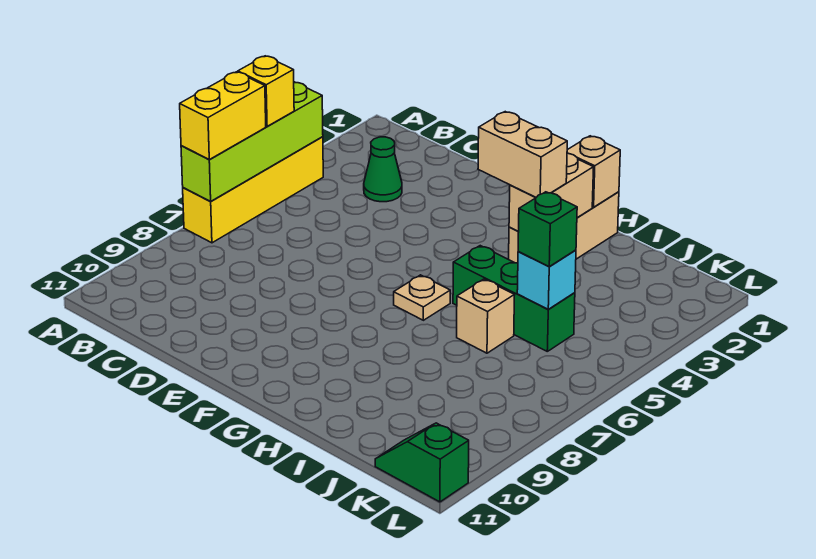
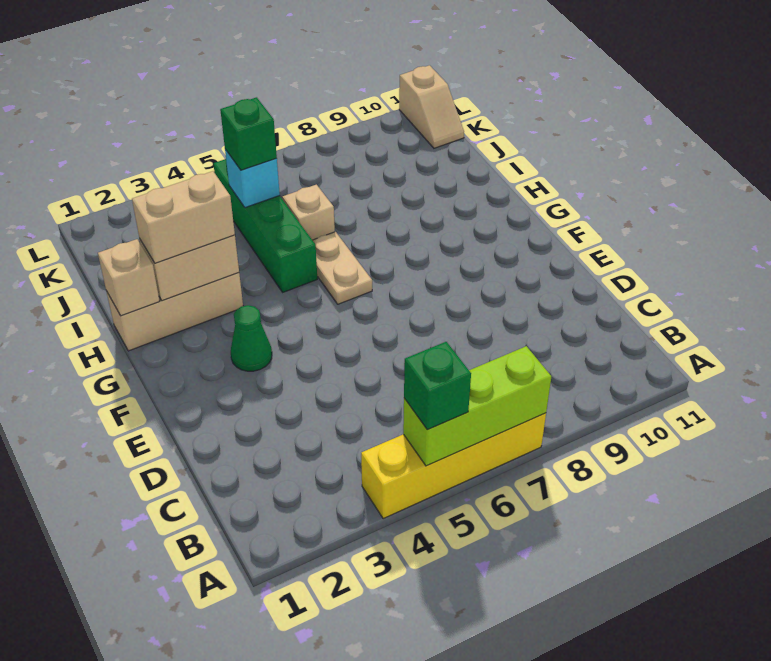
lime brick A4:A7 level 2 -> lime brick A5:A7 level 2
yellow brick A5 level 3 -> green brick A5 level 3
yellow brick A6:A7 level 3 -> none
green cone C3 level 1 -> green cone F3 level 1
tan brick G3:H3 level 3 -> tan brick H2:H3 level 3
tan plate G6 level 1 -> tan plate G6:H6 level 1
green brick H5:J5 level 1 -> green brick H5:K5 level 1
green slope K11:L11 level 1 top L -> tan slope K11:L11 level 1 top L

